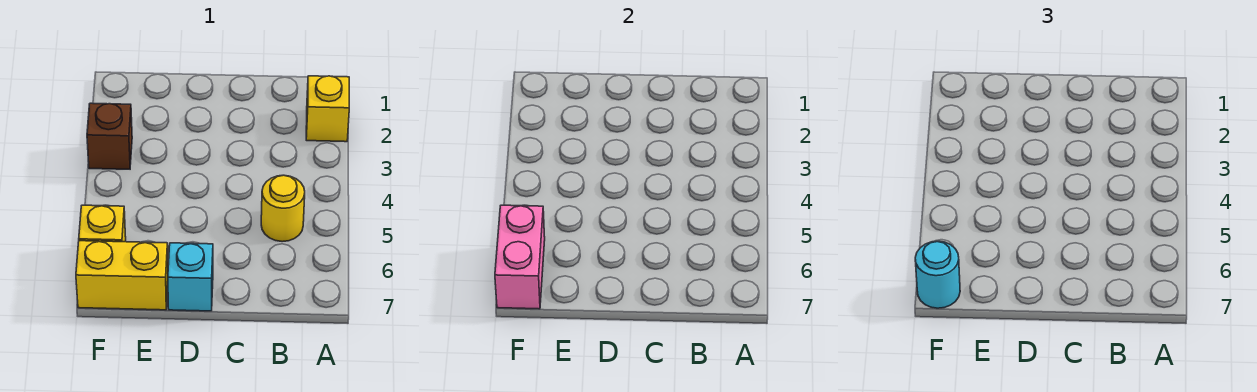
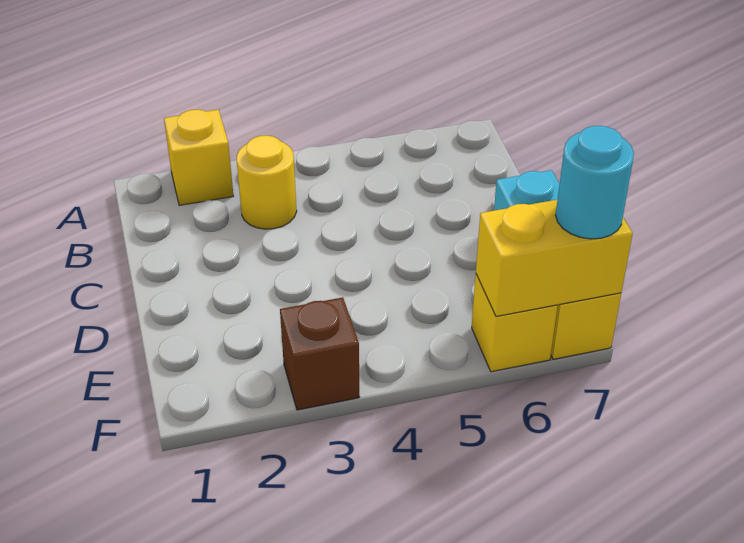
yellow round brick B5 level 1 -> yellow round brick B3 level 1
pink brick F6:F7 level 2 -> yellow brick F6:F7 level 2

